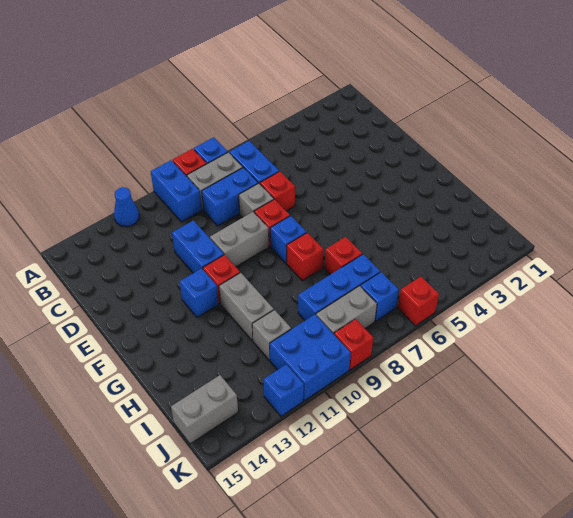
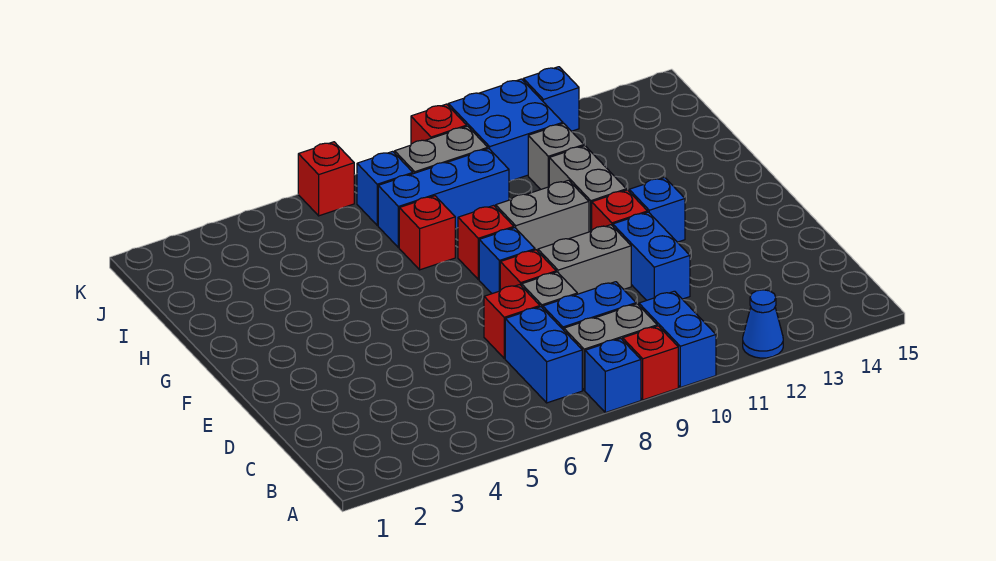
grey brick J14:J15 level 1 -> grey brick G9:G10 level 1

